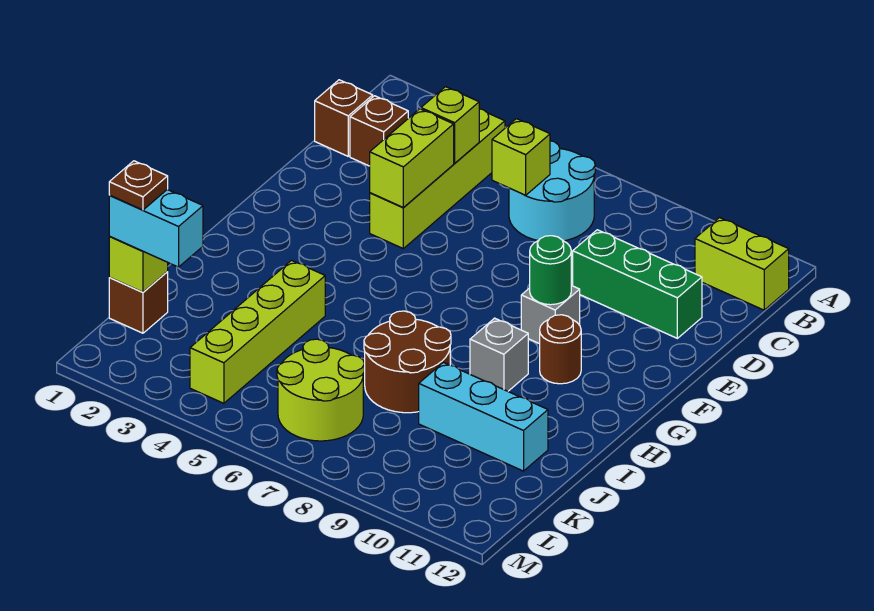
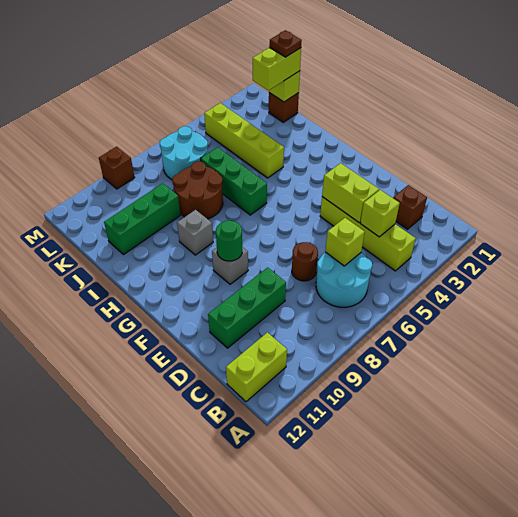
brown brick C1 level 1 -> brown brick M9 level 1
brown round brick G10 level 1 -> brown round brick D7 level 1
none -> green brick H6:J6 level 1
cyan brick J9:J11 level 1 -> green brick J9:J11 level 1
cyan brick K1:K2 level 3 -> lime brick K1:K2 level 3
lime round brick K6:L7 level 1 -> cyan round brick K6:L7 level 1

